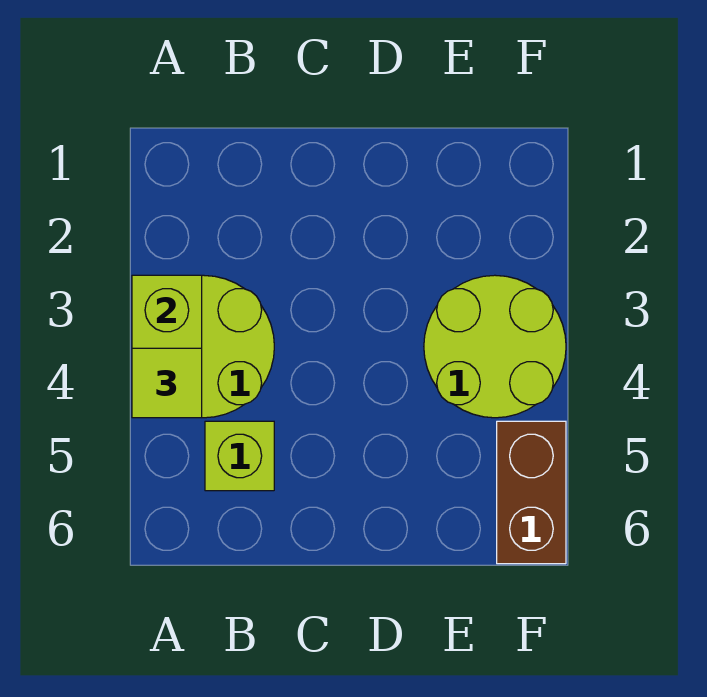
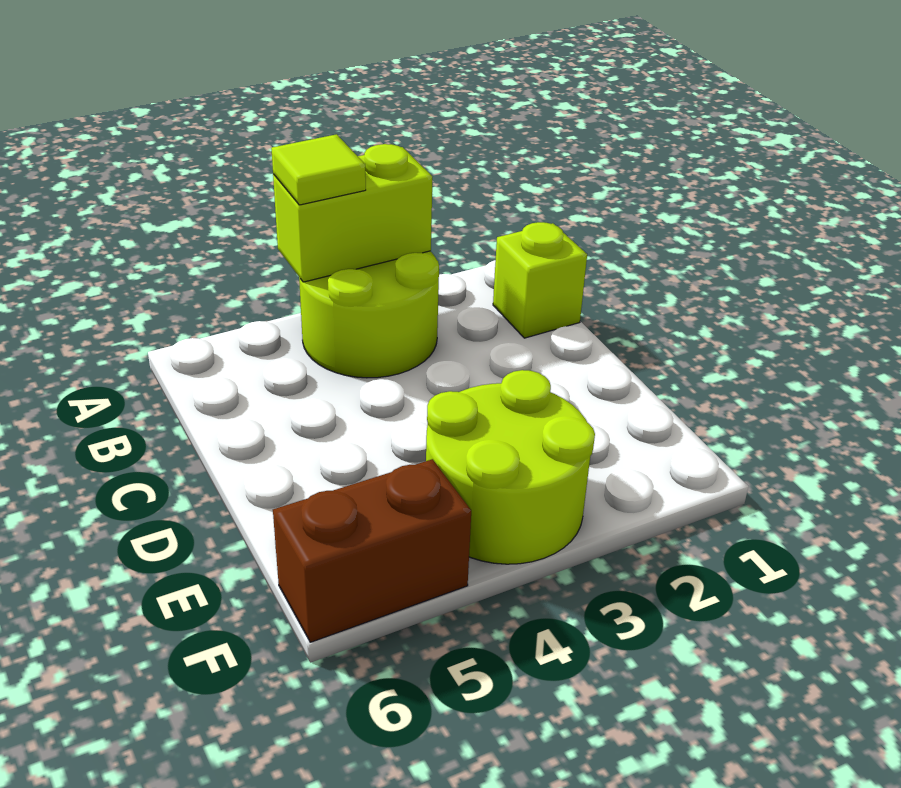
lime brick B5 level 1 -> lime brick B1 level 1

